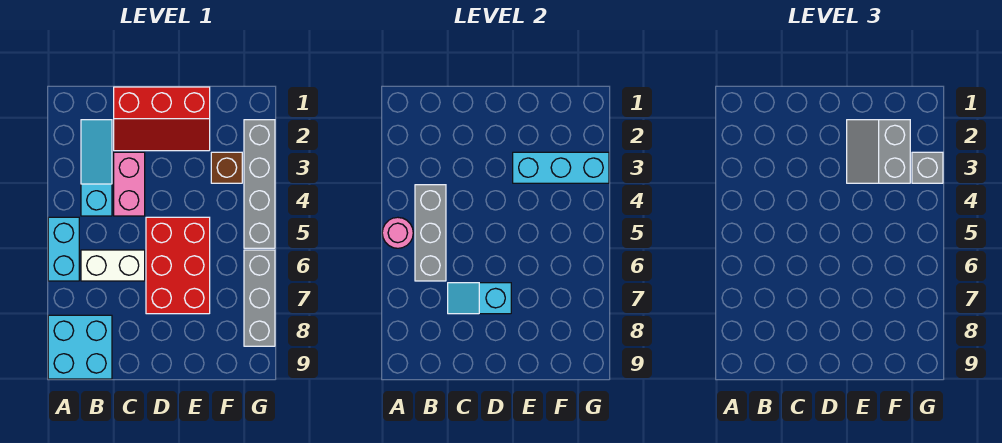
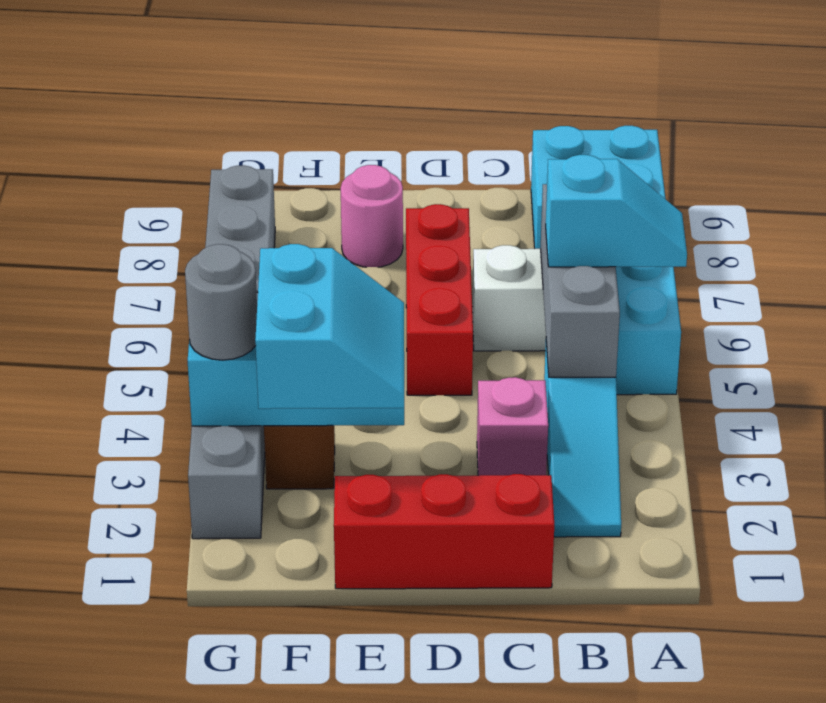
pink round brick A5 level 2 -> pink round brick E8 level 1
pink brick C3:C4 level 1 -> pink brick C3 level 1
cyan slope C7:D7 level 2 top D -> cyan slope A5:B5 level 3 top B
red brick D5:E7 level 1 -> red brick D5:D7 level 1
grey slope E2:F3 level 3 top F -> cyan slope E2:F3 level 3 top F
grey brick G3 level 3 -> grey round brick G3 level 3

